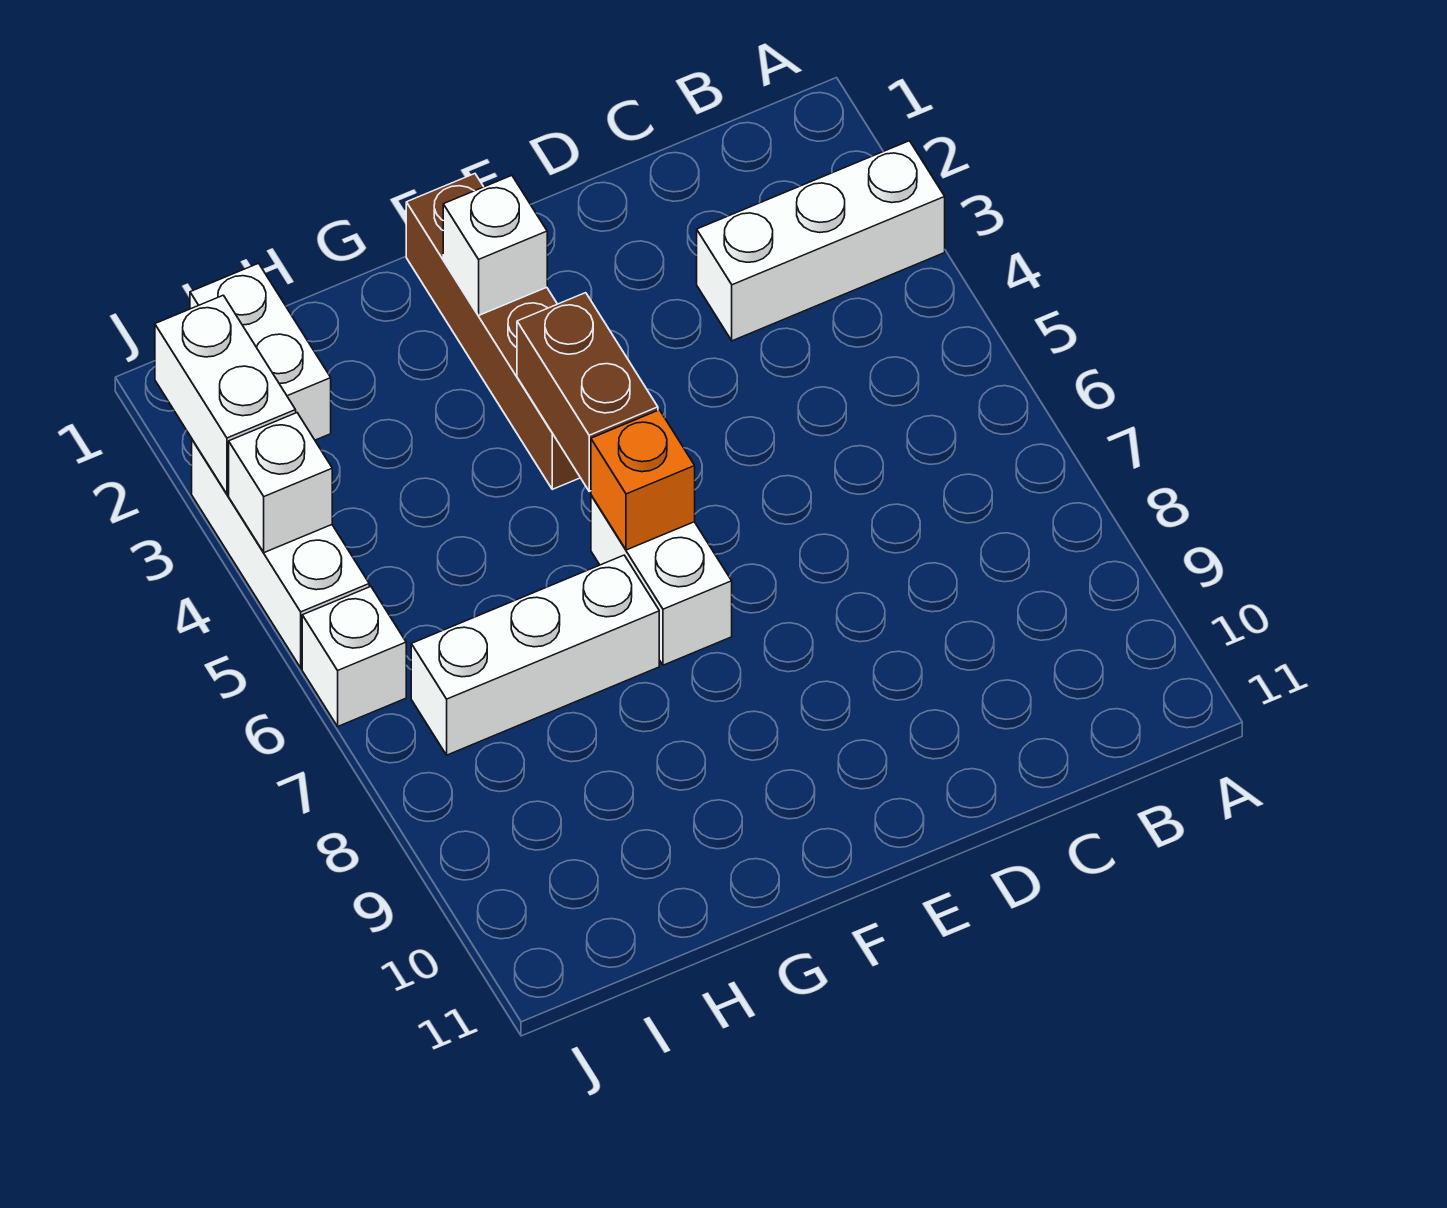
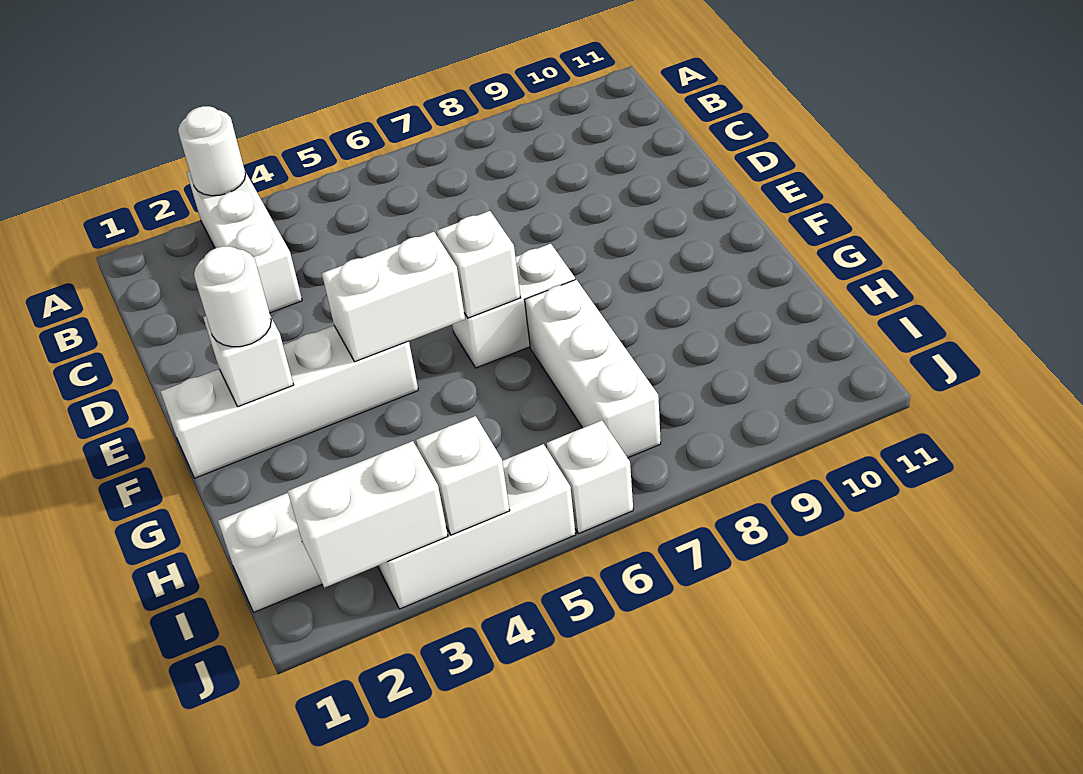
none -> white round brick A3 level 2
brown brick F1:F4 level 1 -> white brick F1:F4 level 1
none -> white round brick F2 level 3
brown brick F4:F5 level 2 -> white brick F4:F5 level 2
orange brick F6 level 2 -> white brick F6 level 2

